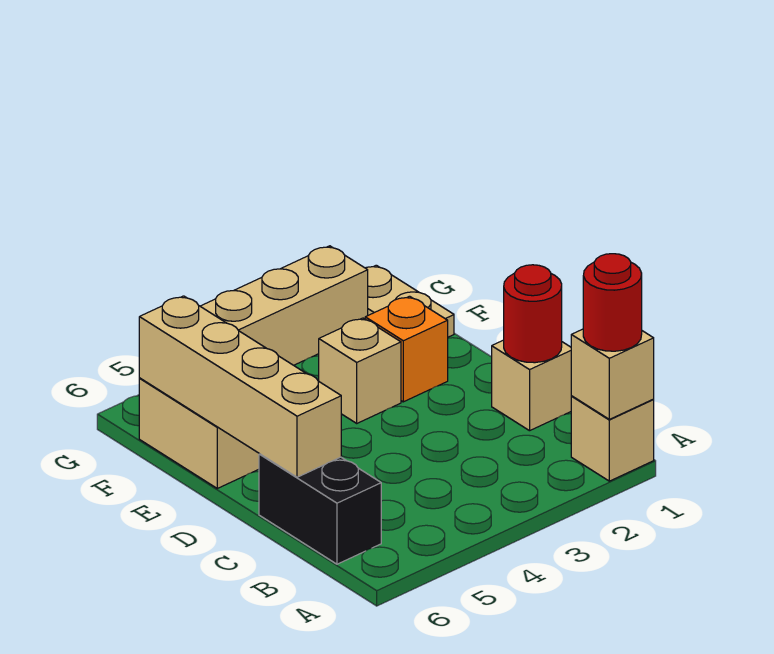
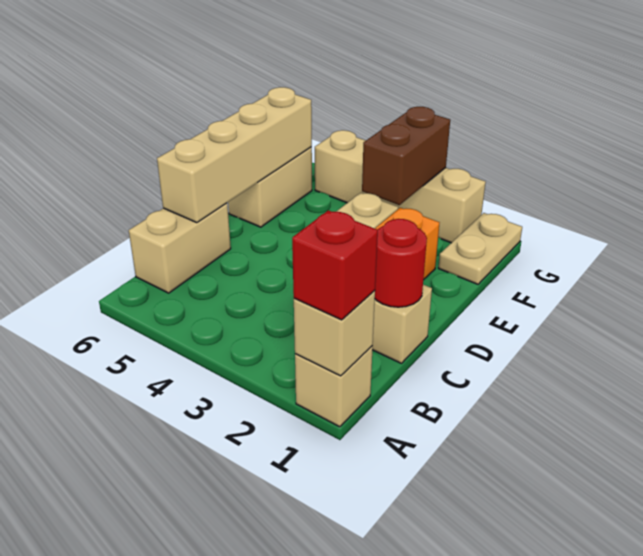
red round brick A1 level 3 -> red brick A1 level 3
black brick B6:C6 level 1 -> tan brick B6:C6 level 1
none -> brown brick F3:G3 level 2

